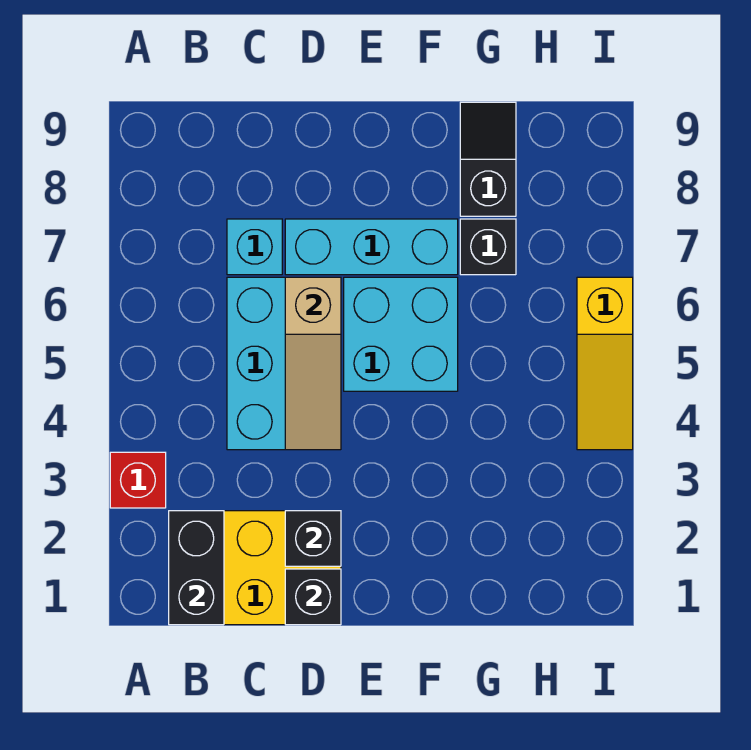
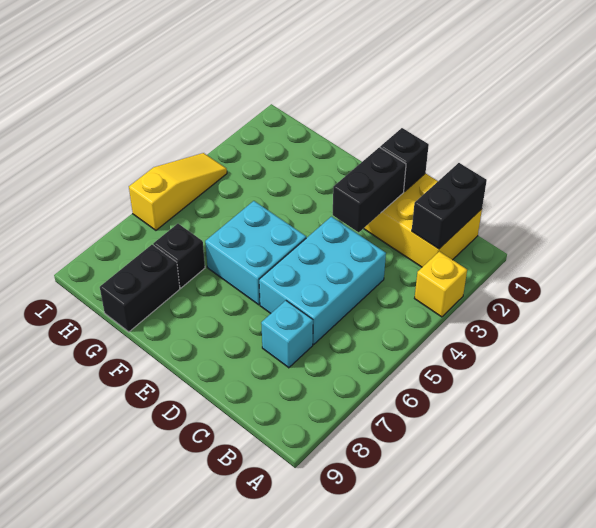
red brick A3 level 1 -> yellow brick A3 level 1
black brick D2 level 2 -> black brick D2:D3 level 2
tan slope D4:D6 level 2 top 6 -> none
cyan brick D7:F7 level 1 -> none
black slope G8:G9 level 1 top 8 -> black brick G8:G9 level 1

